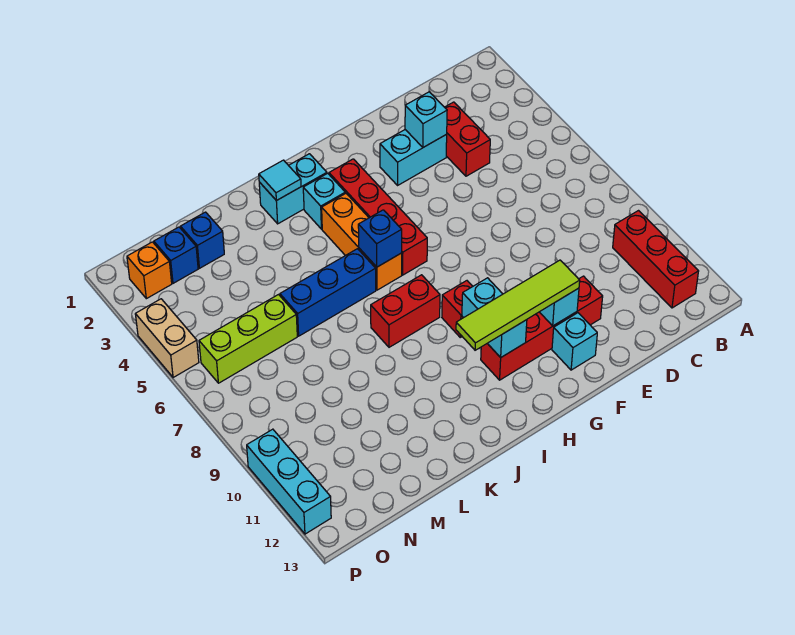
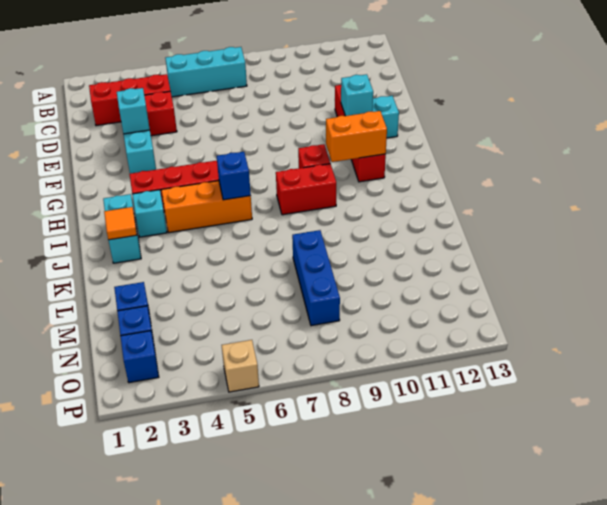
red brick B10:B12 level 1 -> red brick C2:C4 level 1
lime tile F11:I11 level 3 -> none
cyan brick H10:H11 level 2 -> orange brick H10:H11 level 2
red brick I8:J8 level 1 -> red brick I8:I9 level 1
cyan tile J2 level 2 -> orange tile J2 level 2
blue brick J6:L6 level 1 -> blue brick L8:N8 level 1
lime brick M6:O6 level 1 -> none
orange brick O2 level 1 -> blue brick O2 level 1
tan brick P4:P5 level 1 -> tan brick P5 level 1
cyan brick P10:P12 level 1 -> cyan brick B5:B7 level 1

